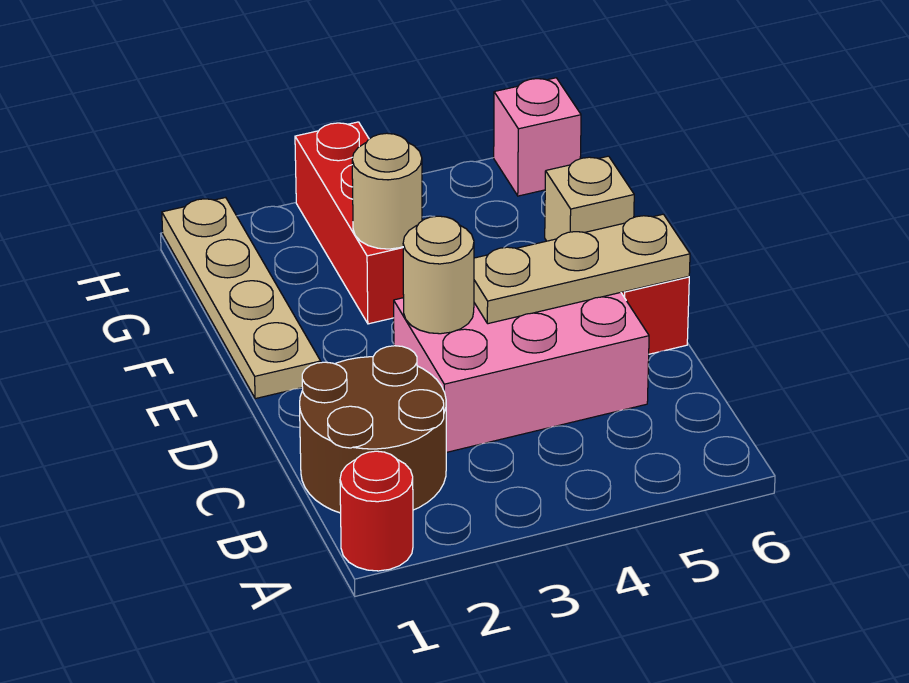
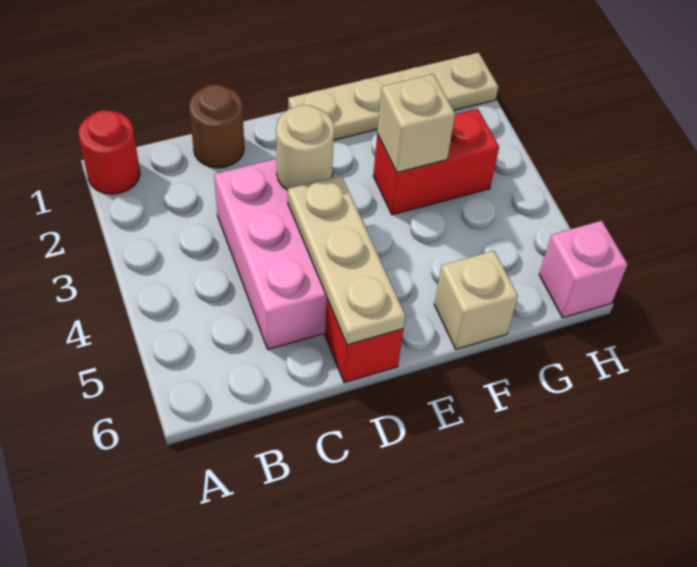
brown round brick B1:C2 level 1 -> brown round brick C1 level 1
red brick F3:H3 level 1 -> red brick F3:G3 level 1
tan round brick F3 level 2 -> tan brick F3 level 2

